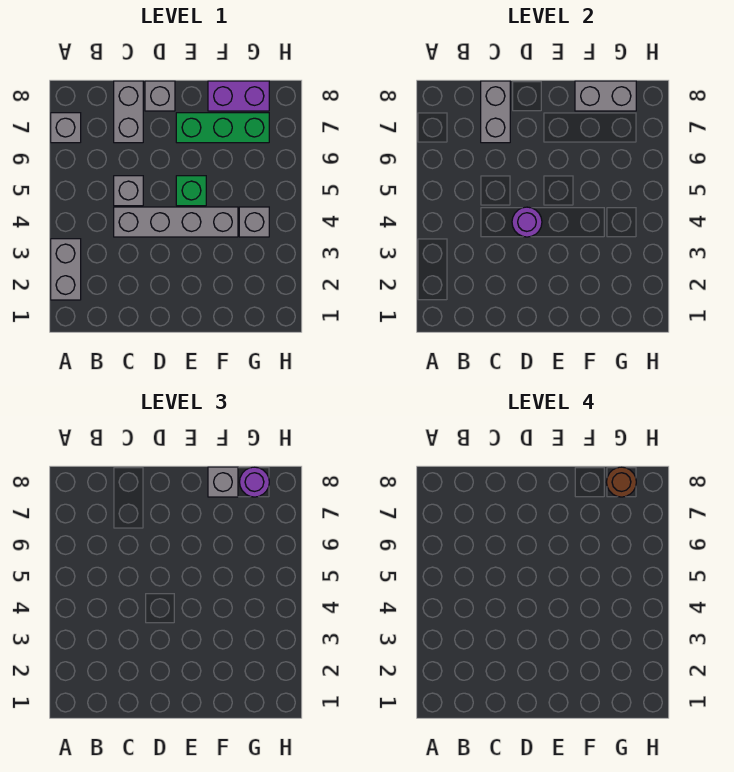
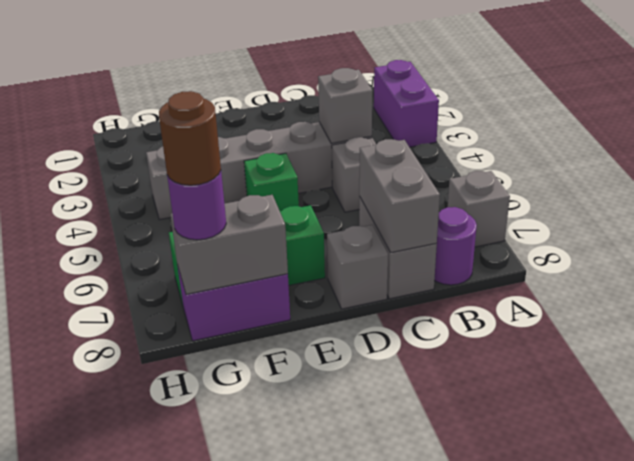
grey brick A2:A3 level 1 -> purple brick A2:A3 level 1
purple round brick D4 level 2 -> purple round brick B8 level 1
grey brick F8 level 3 -> grey brick C4 level 2

